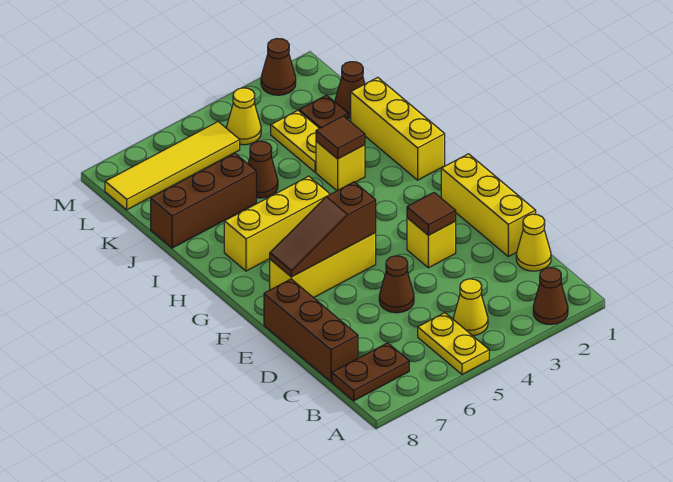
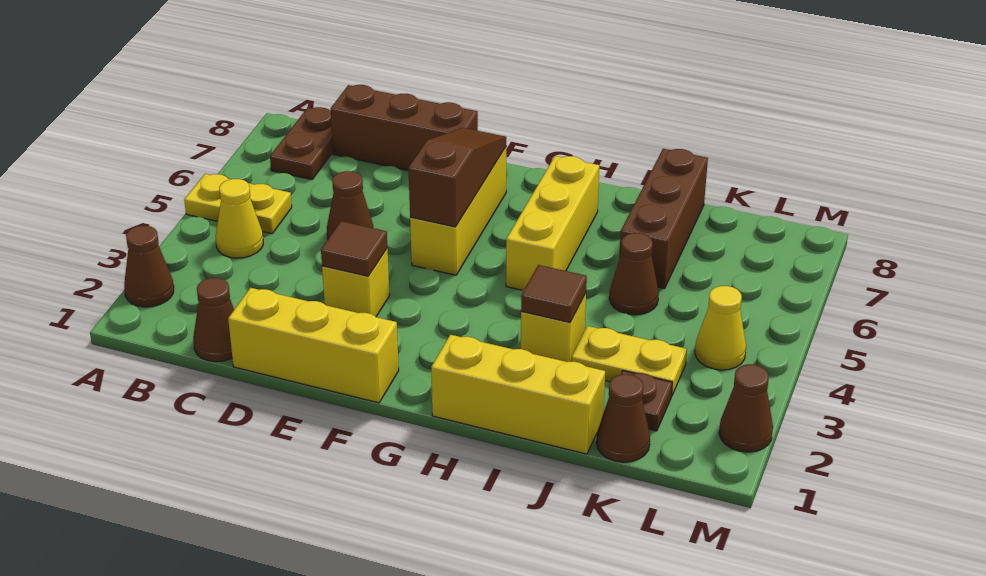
yellow cone C1 level 1 -> brown cone C1 level 1
yellow tile L5:L8 level 1 -> none

